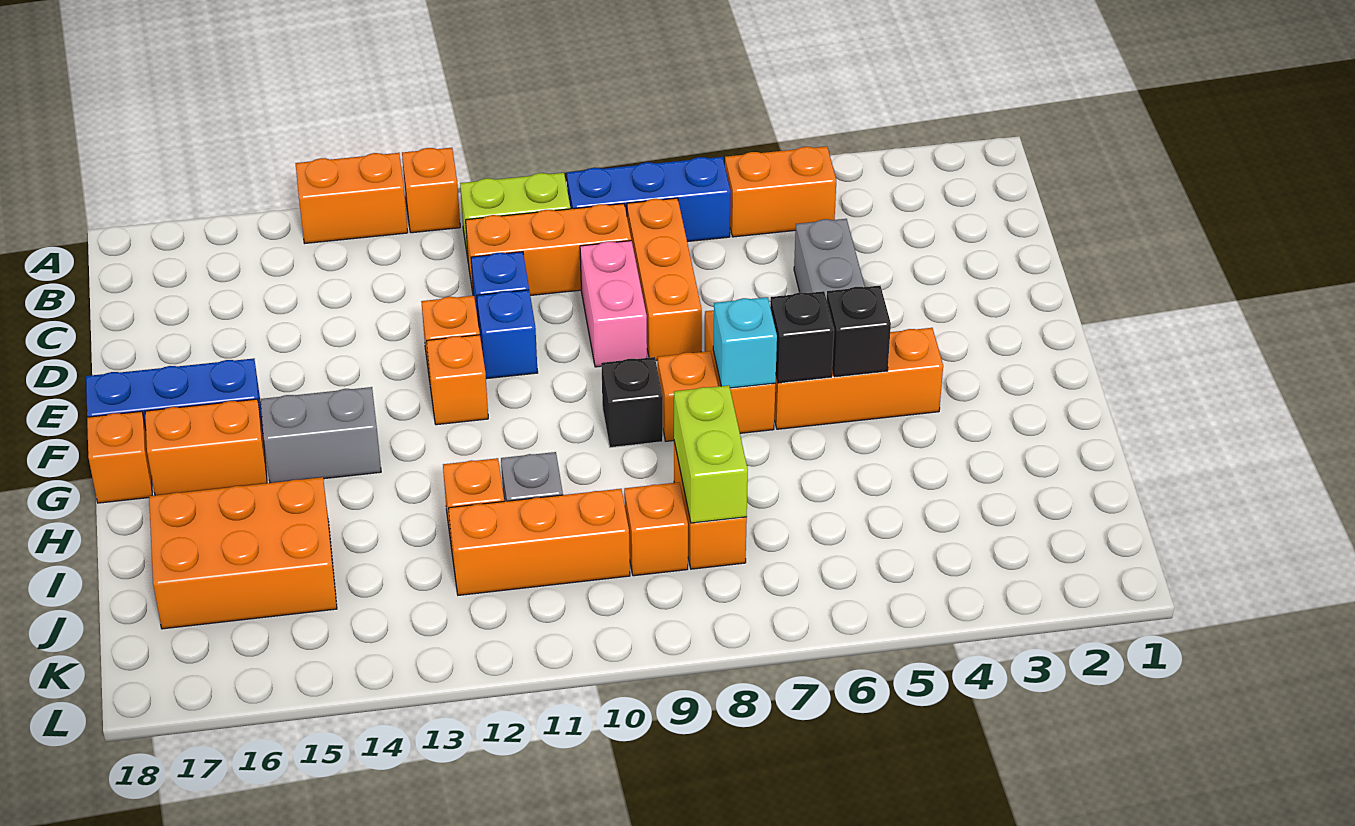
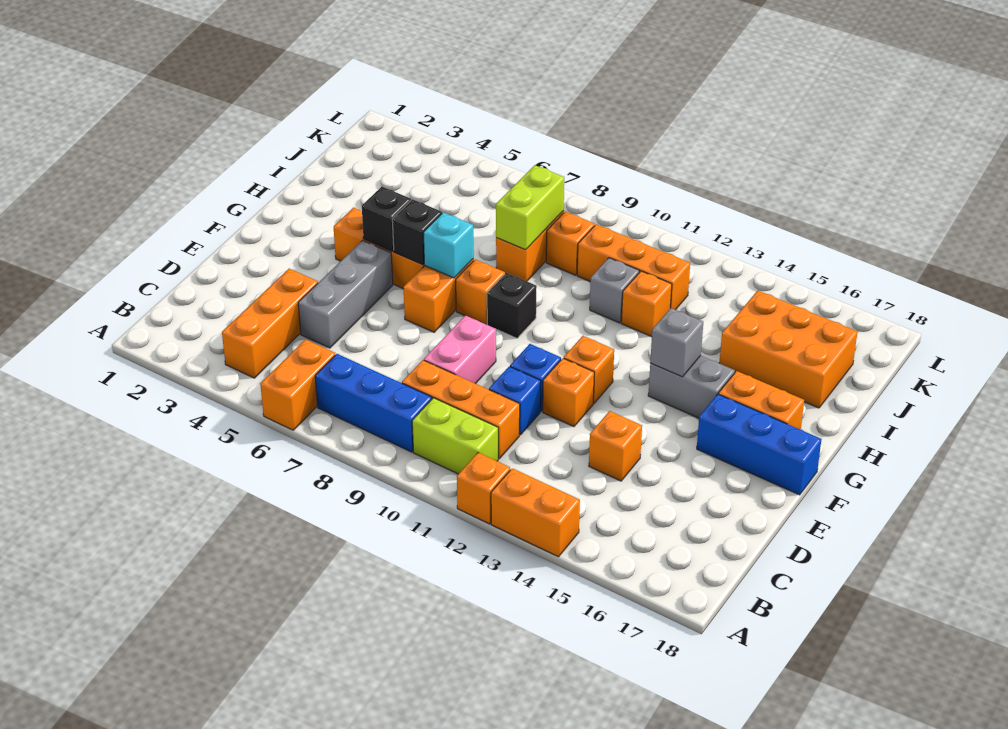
orange brick B5:B6 level 1 -> orange brick A6:B6 level 1
orange brick C8:E8 level 1 -> orange brick B4:D4 level 1
none -> grey brick G14 level 2
orange brick G18 level 1 -> orange brick D14 level 1

